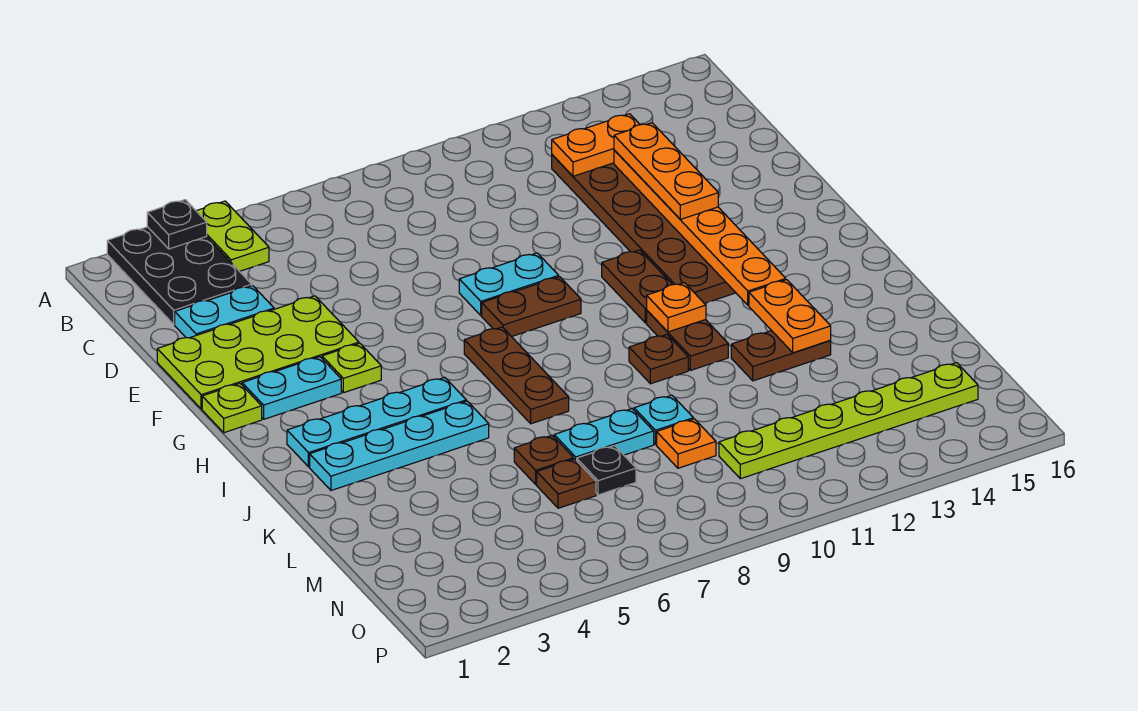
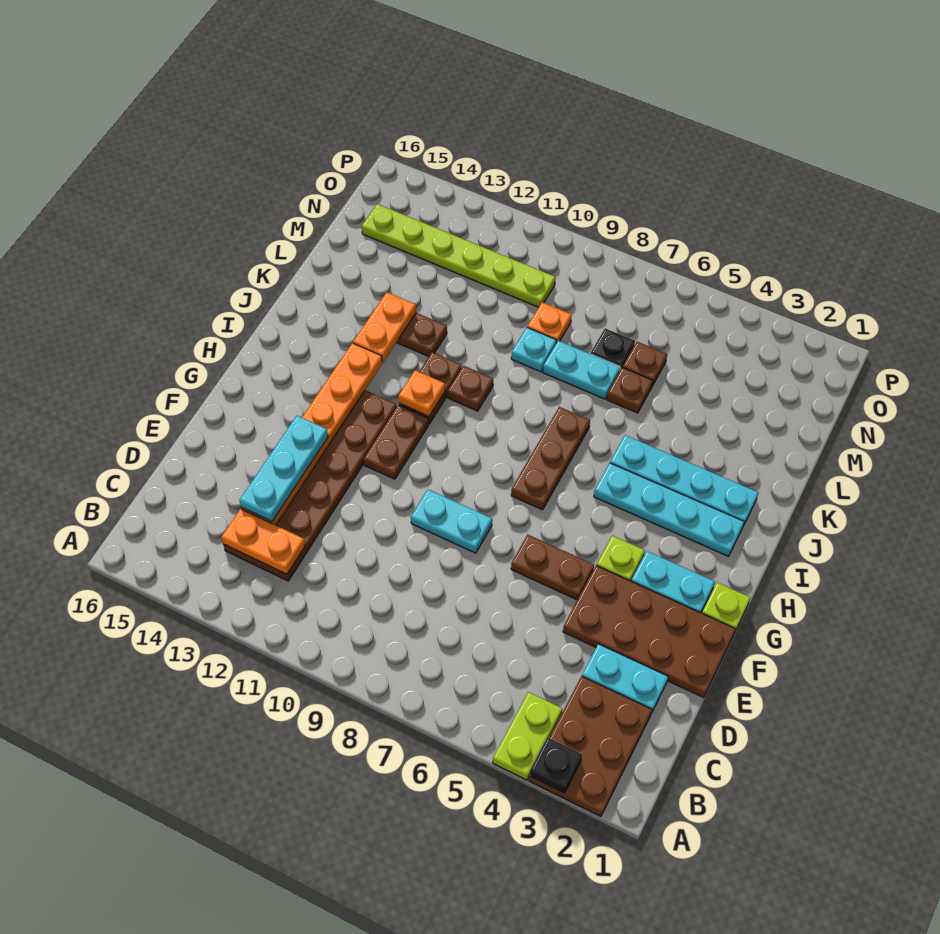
black plate A2:C3 level 1 -> brown plate A2:C3 level 1
orange plate D13:F13 level 3 -> cyan plate D13:F13 level 3
lime plate E1:F4 level 1 -> brown plate E1:F4 level 1
brown plate G8:G9 level 1 -> brown plate F5:F6 level 1

